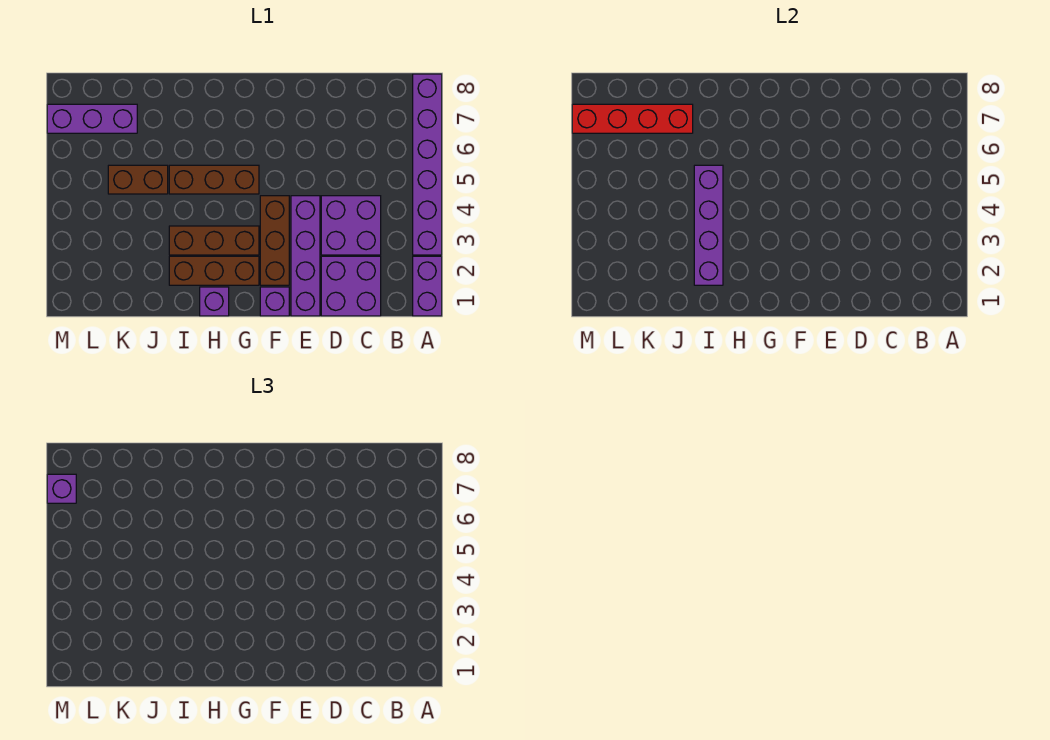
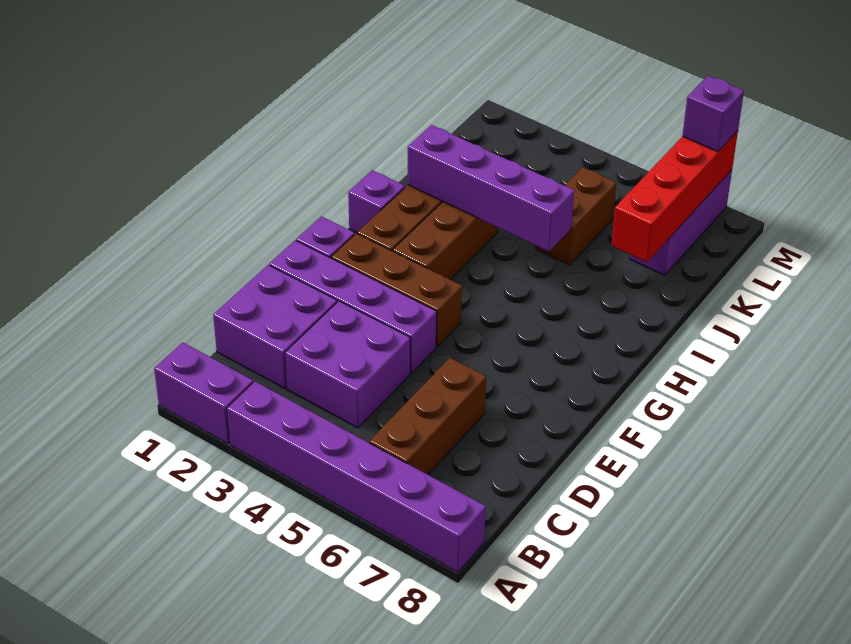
brown brick G5:I5 level 1 -> brown brick B6:D6 level 1

